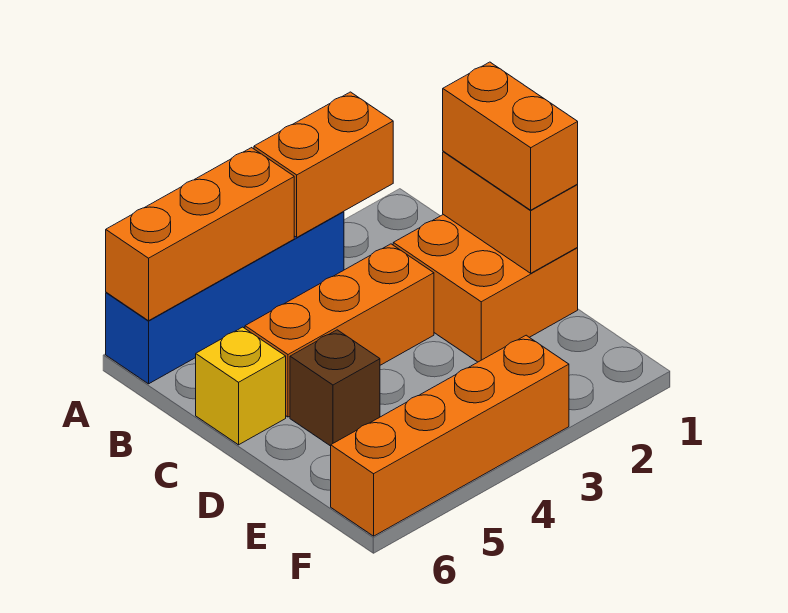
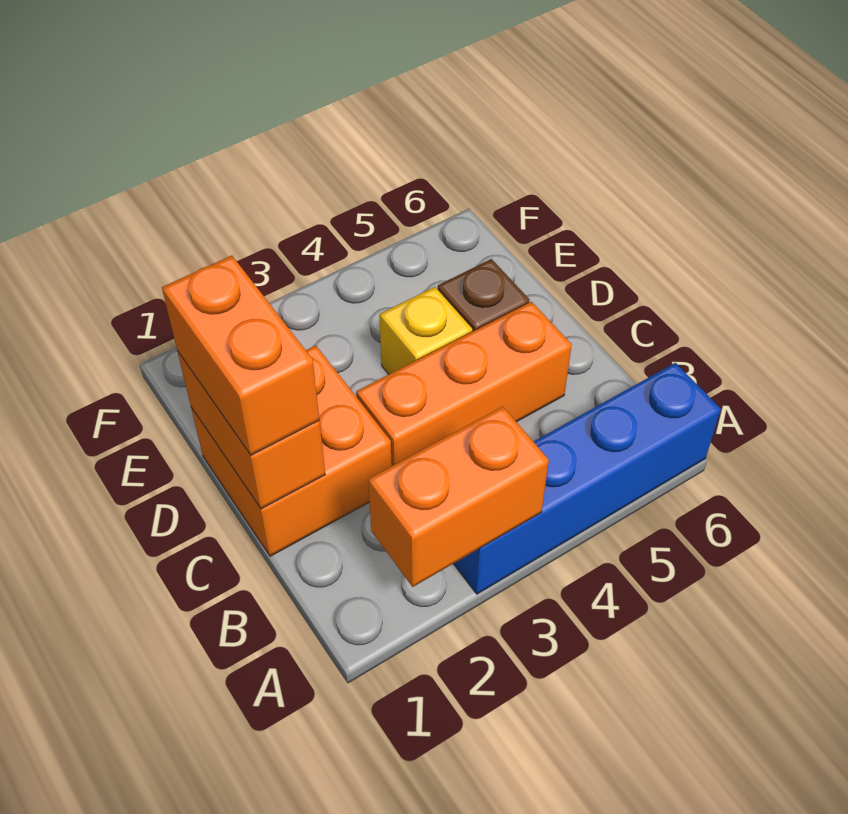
orange brick A4:A6 level 2 -> none
yellow brick C6 level 1 -> yellow brick D4 level 1
orange brick F3:F6 level 1 -> none

